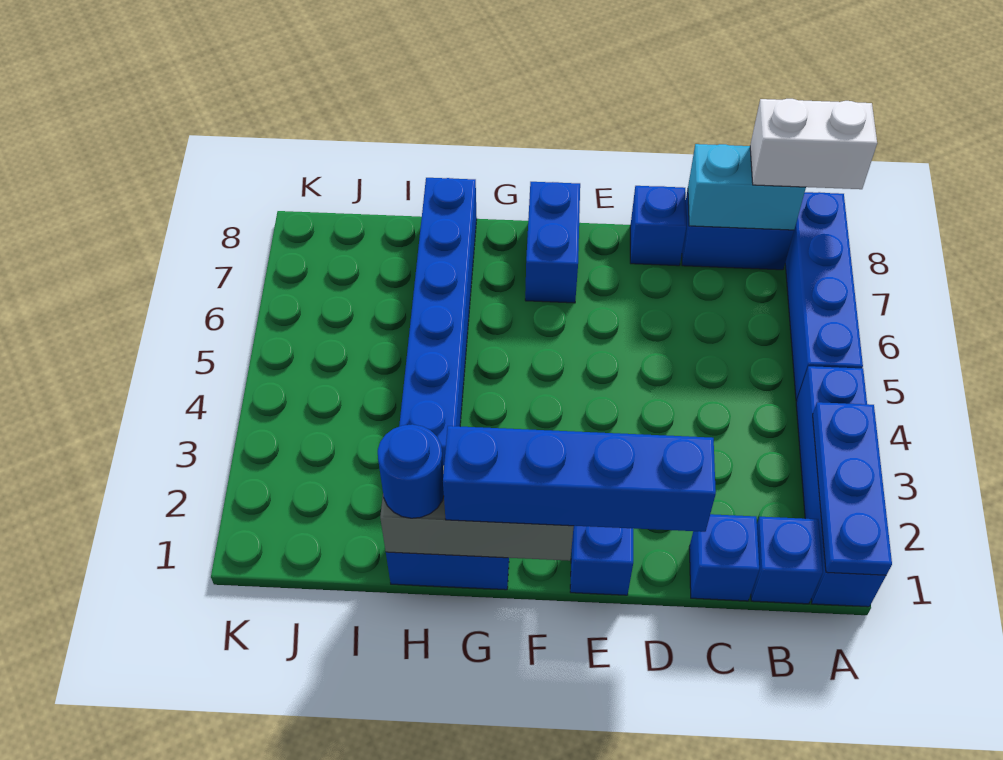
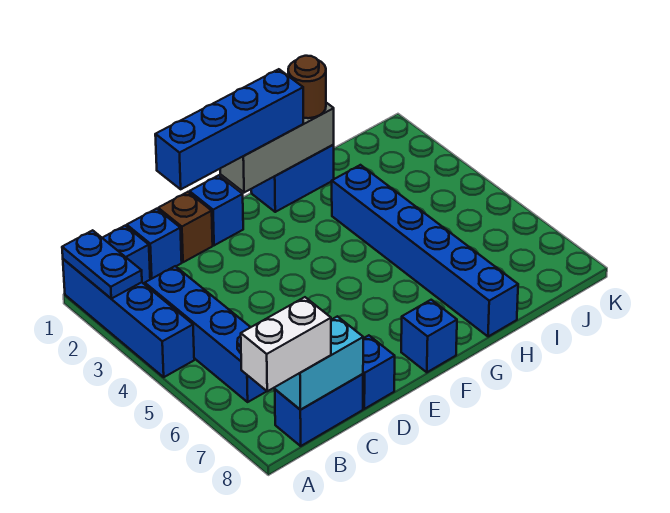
blue plate A1:A3 level 2 -> blue plate A1:A2 level 2
blue brick A5:A8 level 1 -> blue brick B3:B6 level 1
none -> brown brick D1 level 1
blue brick F7:F8 level 1 -> blue brick F8 level 1
blue round brick H1 level 3 -> brown round brick H1 level 3

